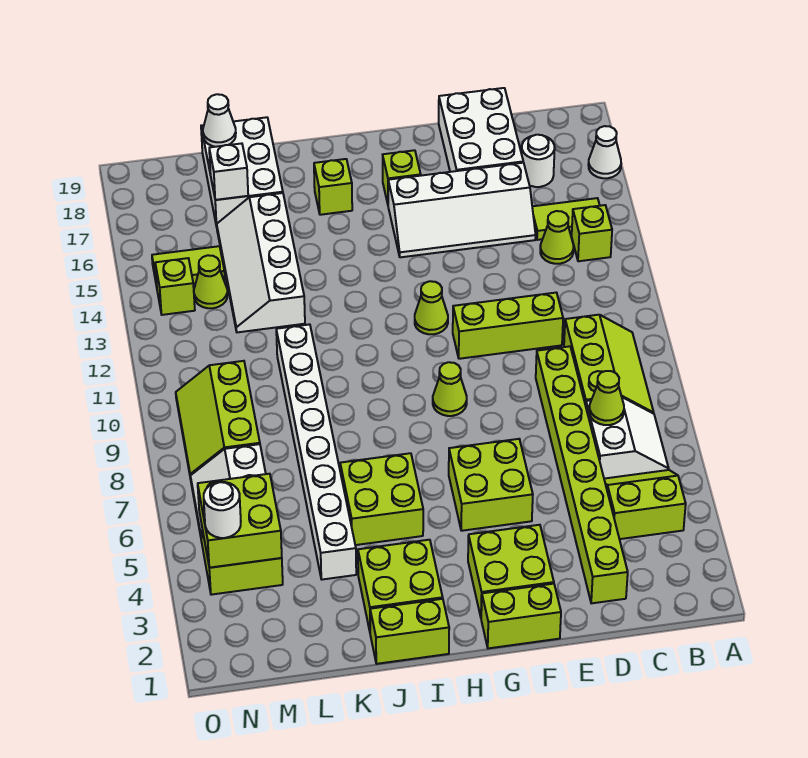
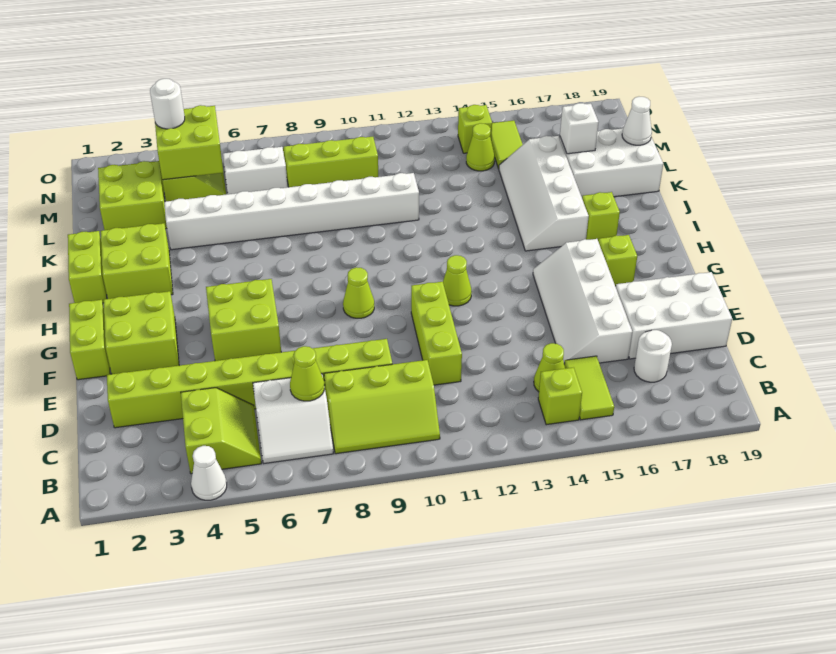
white cone A17 level 1 -> white cone A4 level 1
lime brick I5:J6 level 1 -> lime brick L2:M3 level 1
white slope K13:L16 level 1 top K -> white slope I15:L16 level 1 top 16

